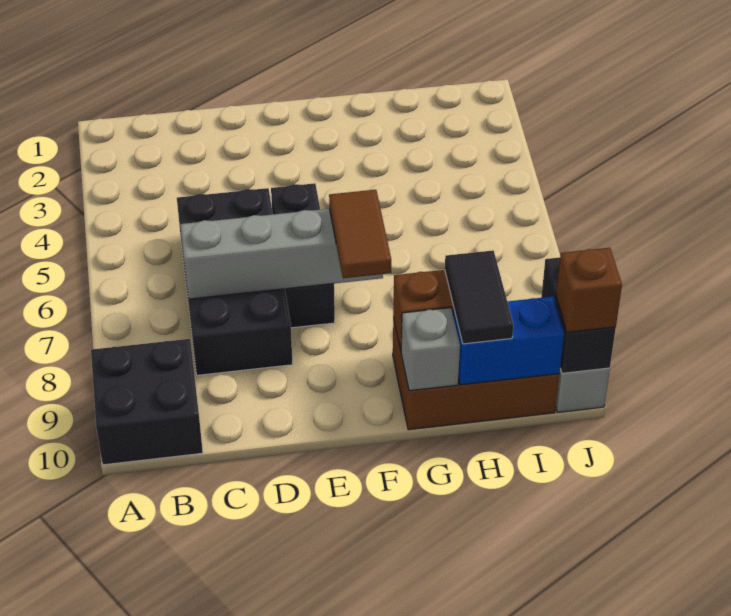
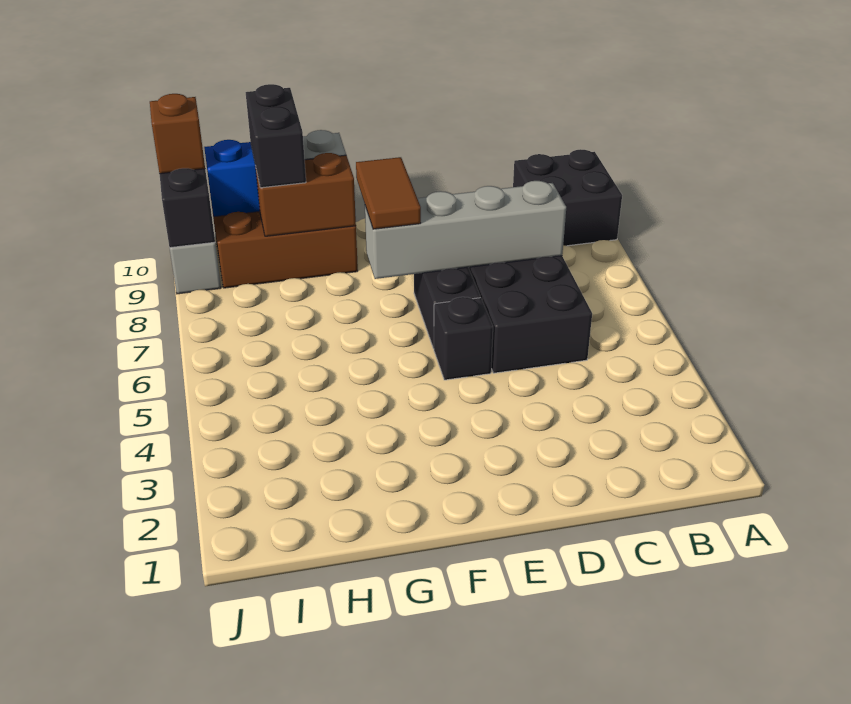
black tile H9:H10 level 3 -> black brick H9:H10 level 3

